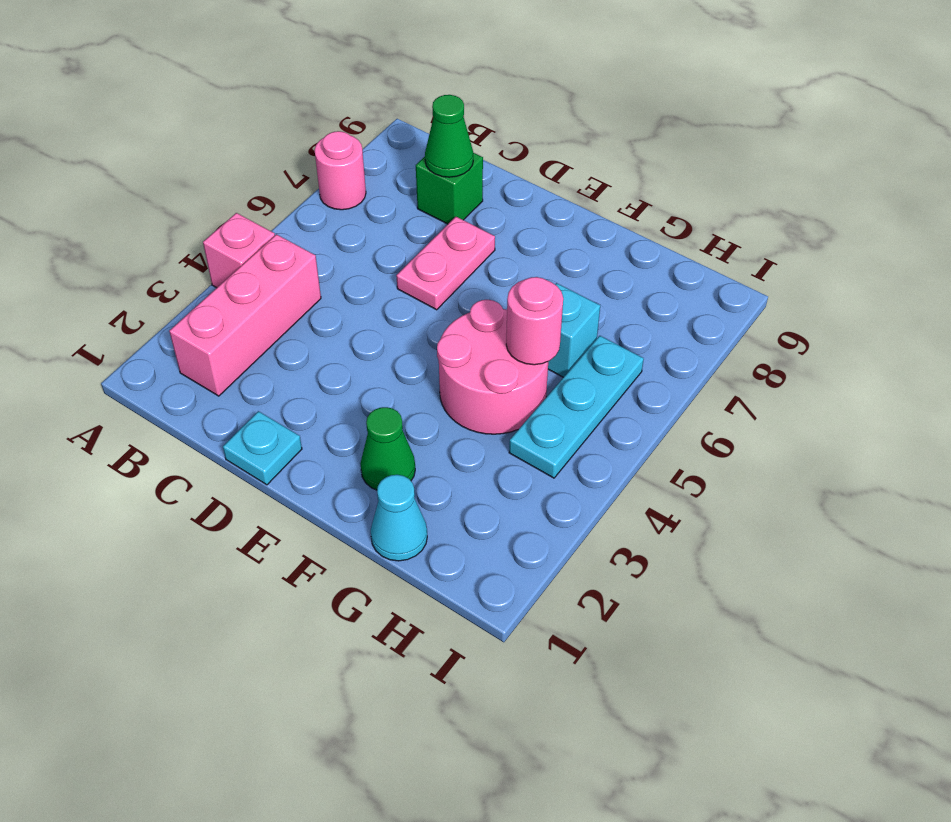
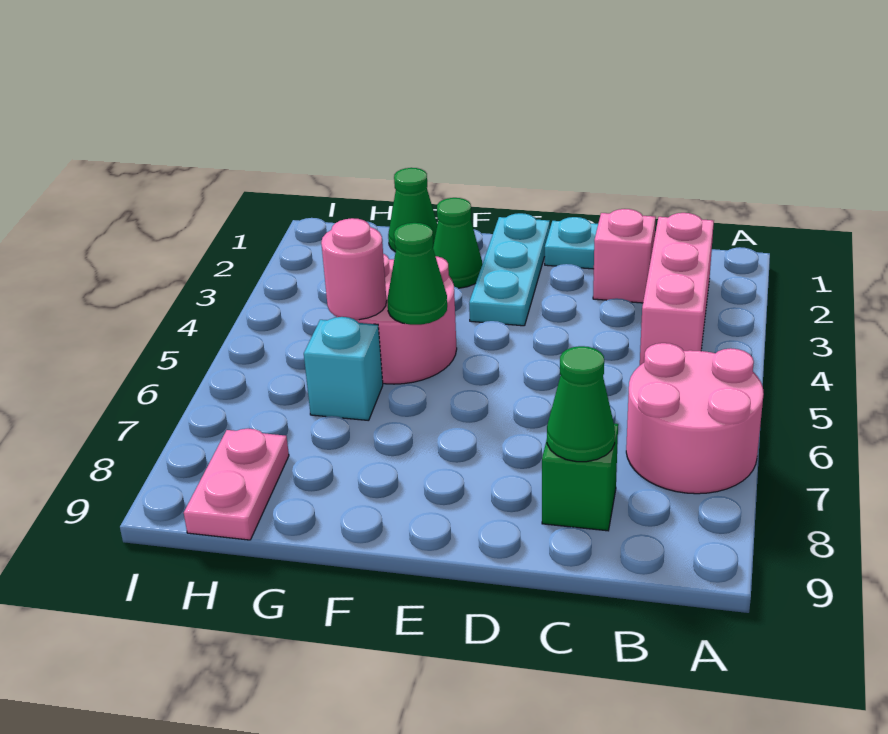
pink brick A4 level 1 -> pink brick C2 level 1
pink round brick A7 level 1 -> pink round brick A6:B7 level 1
pink plate D6:D7 level 1 -> pink plate H8:H9 level 1
none -> green cone F5 level 2
cyan cone G1 level 1 -> green cone G1 level 1
cyan plate H4:H6 level 1 -> cyan plate E1:E3 level 1

